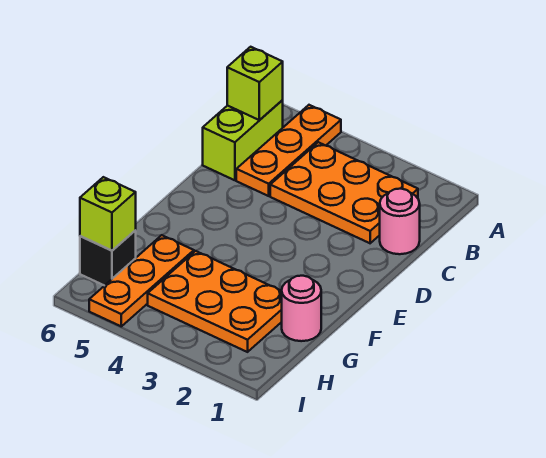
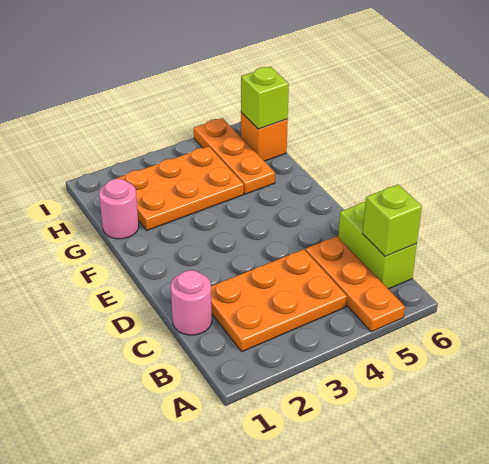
black brick H6 level 1 -> orange brick H6 level 1

